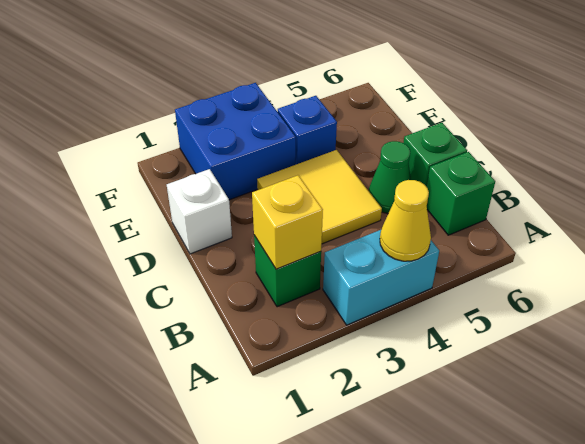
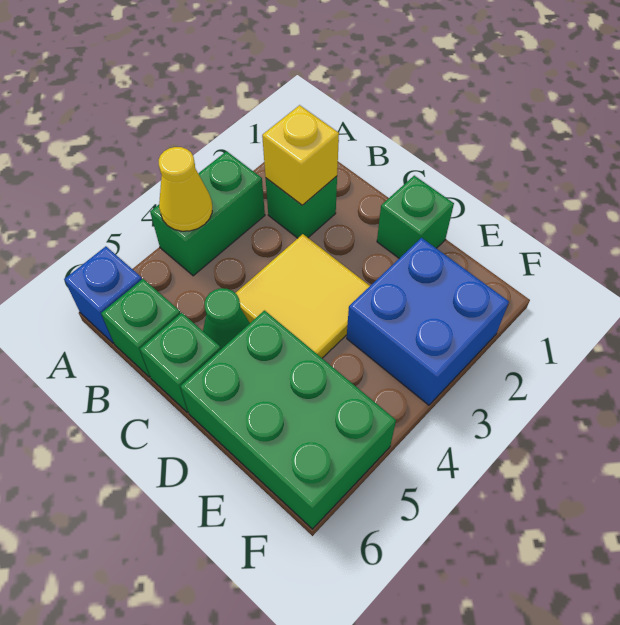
cyan brick A3:A4 level 1 -> green brick A3:A4 level 1
white brick D1 level 1 -> green brick D1 level 1
none -> green brick D5:F6 level 1
blue brick E4 level 1 -> blue brick A6 level 1

